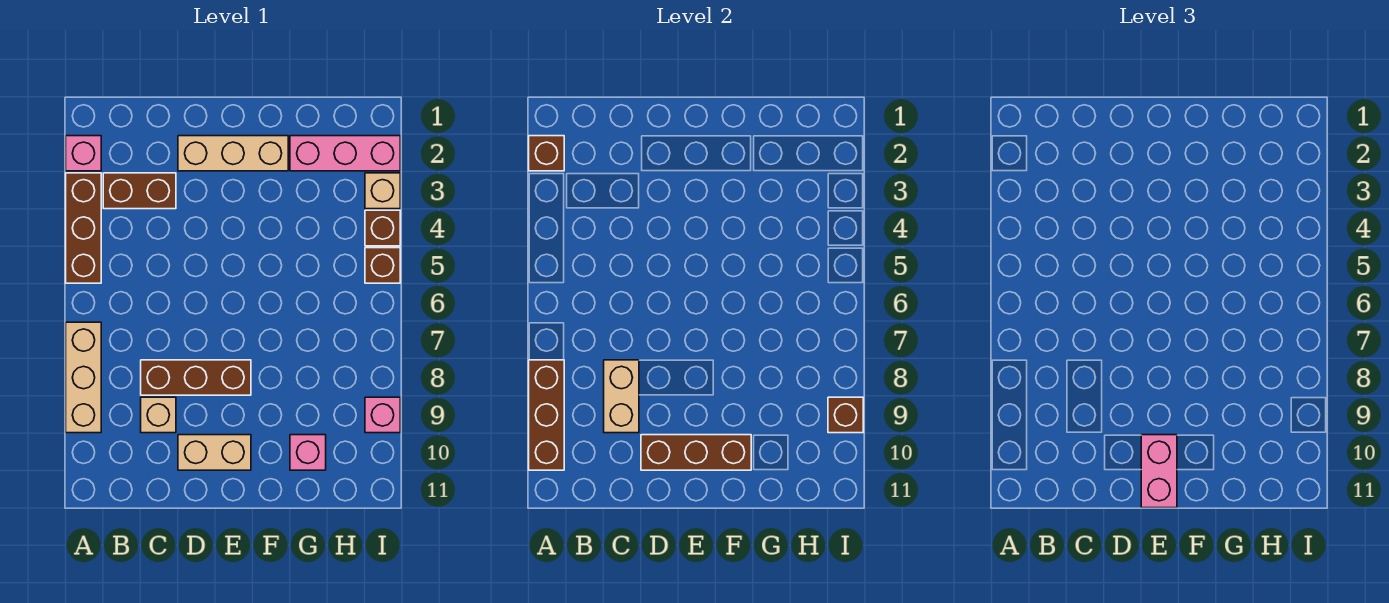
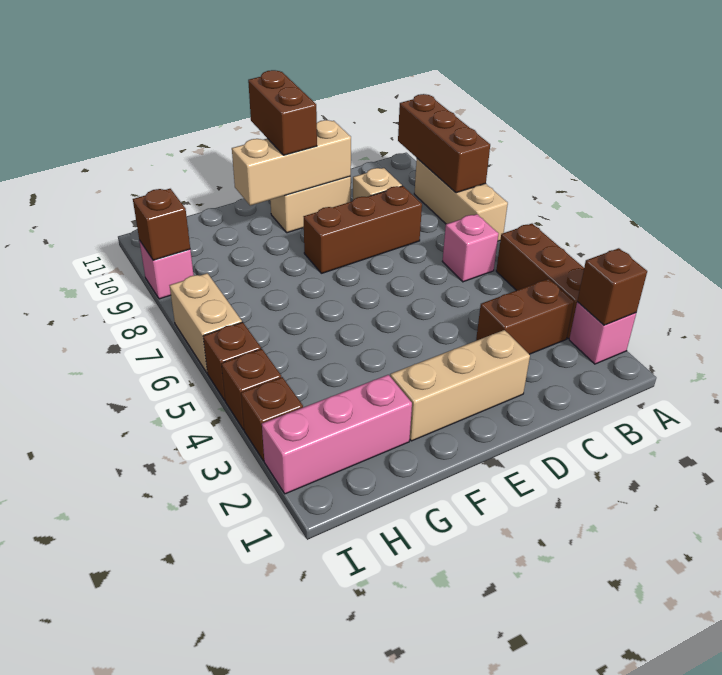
tan brick C8:C9 level 2 -> tan brick I6:I7 level 1
brown brick D10:F10 level 2 -> tan brick D10:F10 level 2
pink brick E10:E11 level 3 -> brown brick E10:E11 level 3
pink brick G10 level 1 -> pink brick B6 level 1
tan brick I3 level 1 -> brown brick I3 level 1

